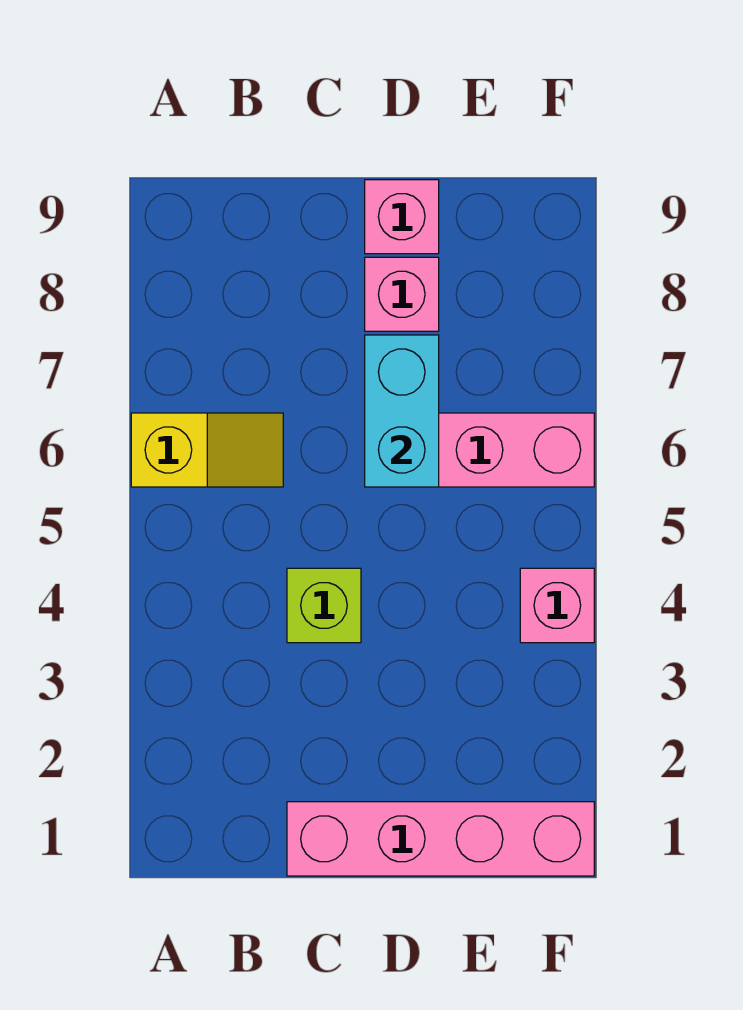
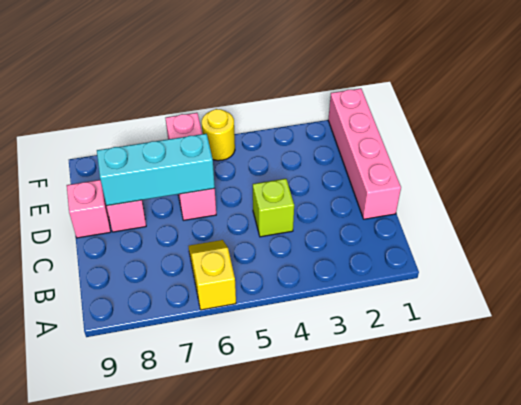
cyan brick D6:D7 level 2 -> cyan brick D6:D8 level 2
pink brick F4 level 1 -> none
none -> yellow round brick F5 level 1

